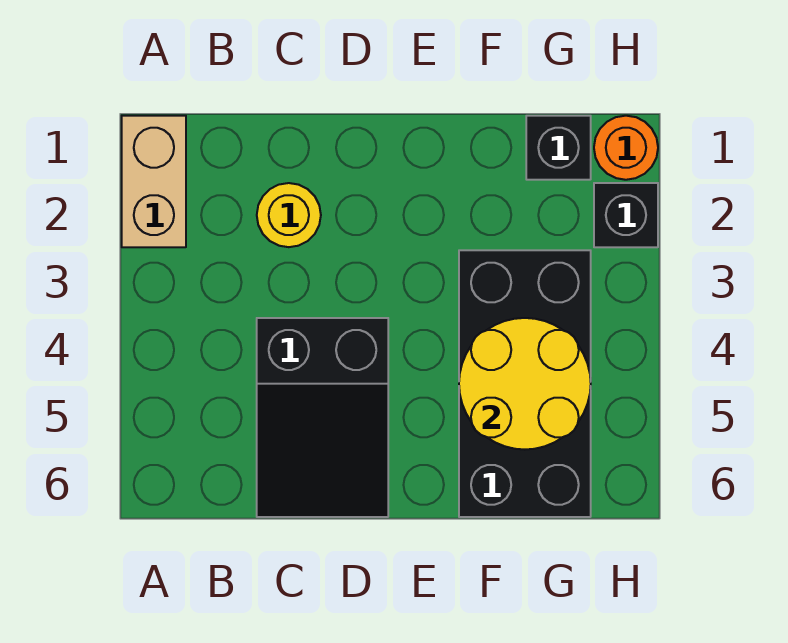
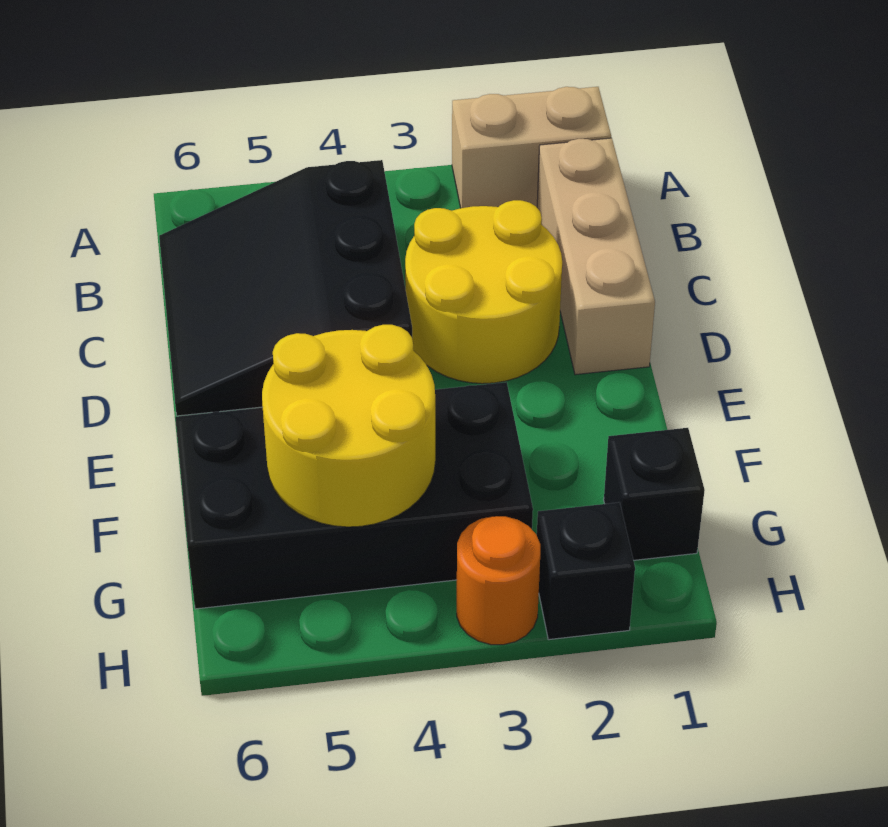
none -> tan brick B1:D1 level 1
yellow round brick C2 level 1 -> yellow round brick C2:D3 level 1
black slope C4:D6 level 1 top 4 -> black slope B4:D6 level 1 top 4
orange round brick H1 level 1 -> orange round brick H3 level 1

